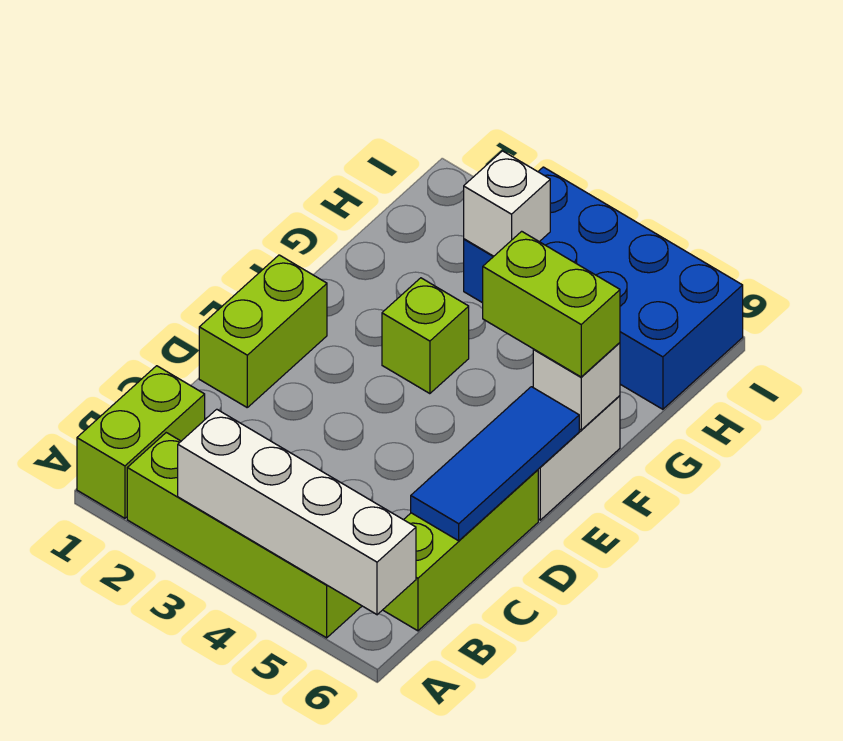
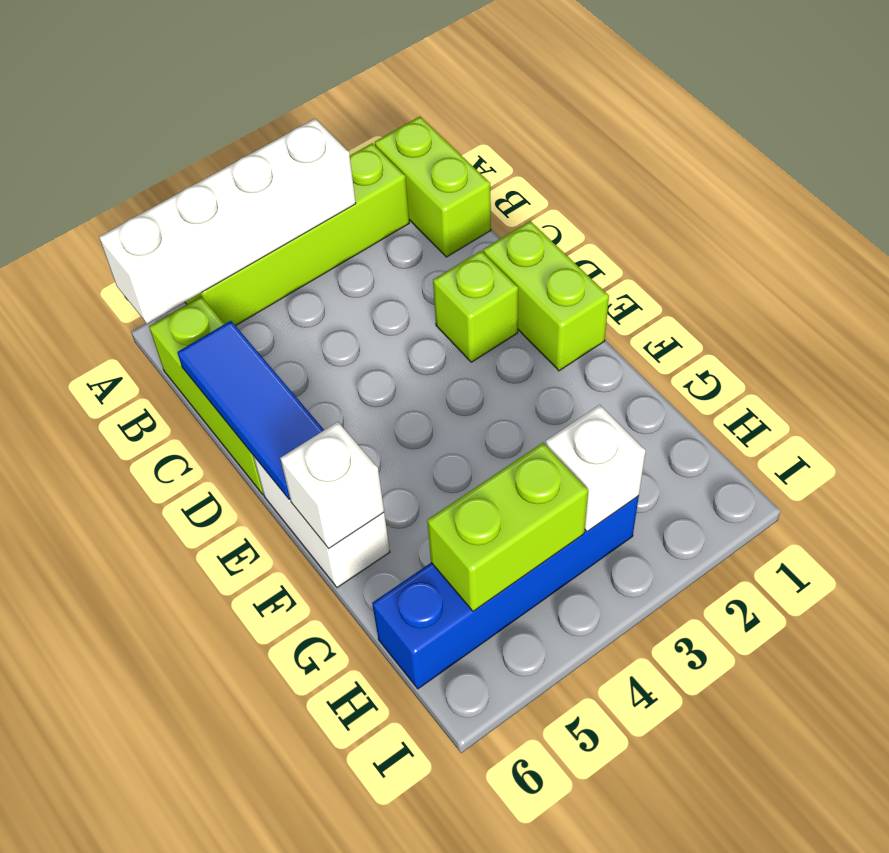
lime brick F3 level 1 -> lime brick D2 level 1
lime brick F5:F6 level 3 -> lime brick H4:H5 level 2
blue brick H3:I6 level 1 -> blue brick H3:H6 level 1

